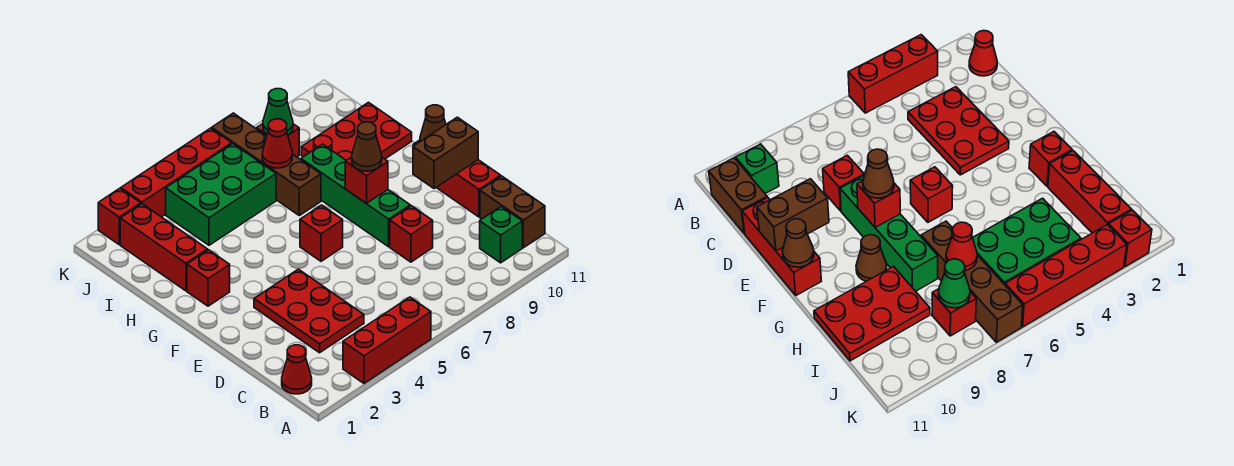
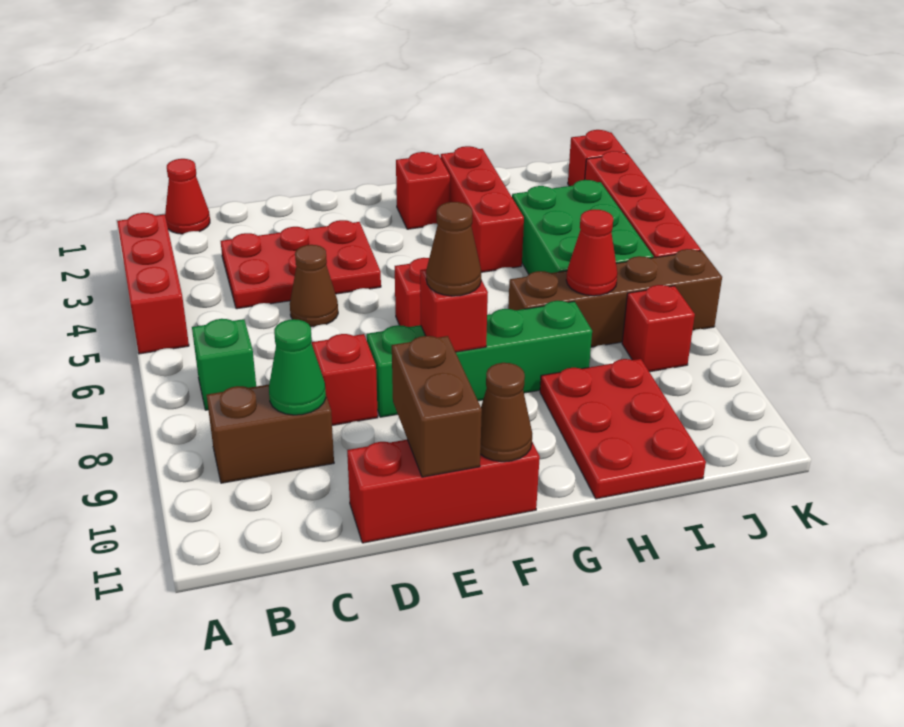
green brick B10 level 1 -> green brick B7 level 1
brown brick B11:C11 level 1 -> brown brick B9:C9 level 1
brown cone G9 level 1 -> brown cone D5 level 1
red brick H2:J2 level 1 -> red brick H2:H4 level 1
green cone J8 level 2 -> green cone C9 level 2

